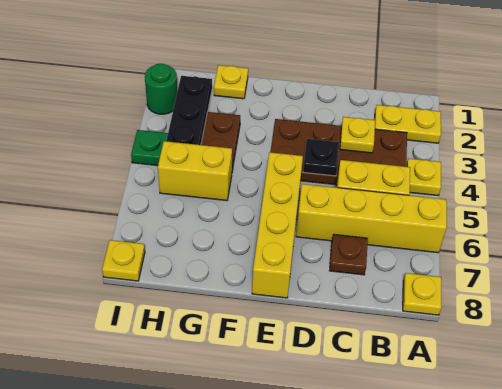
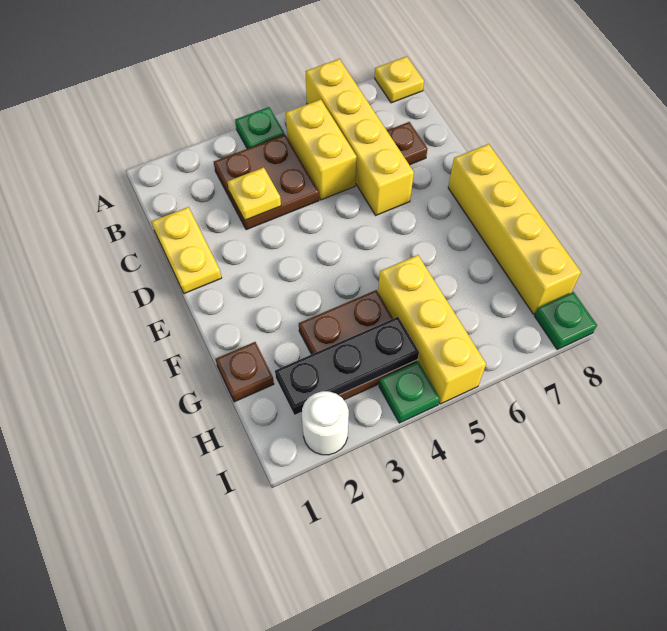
yellow plate A2:B2 level 1 -> yellow plate C1:D1 level 1
yellow plate A4 level 1 -> green plate A4 level 1
brown plate B3:E4 level 1 -> brown plate B3:C4 level 1
black plate D4 level 2 -> none
yellow brick E5:E8 level 1 -> yellow brick E8:H8 level 1
yellow plate G1 level 1 -> brown plate G1 level 1
yellow brick G5:H5 level 1 -> yellow brick G5:I5 level 1
green round brick I2 level 1 -> white round brick I2 level 1
yellow plate I8 level 1 -> green plate I8 level 1

